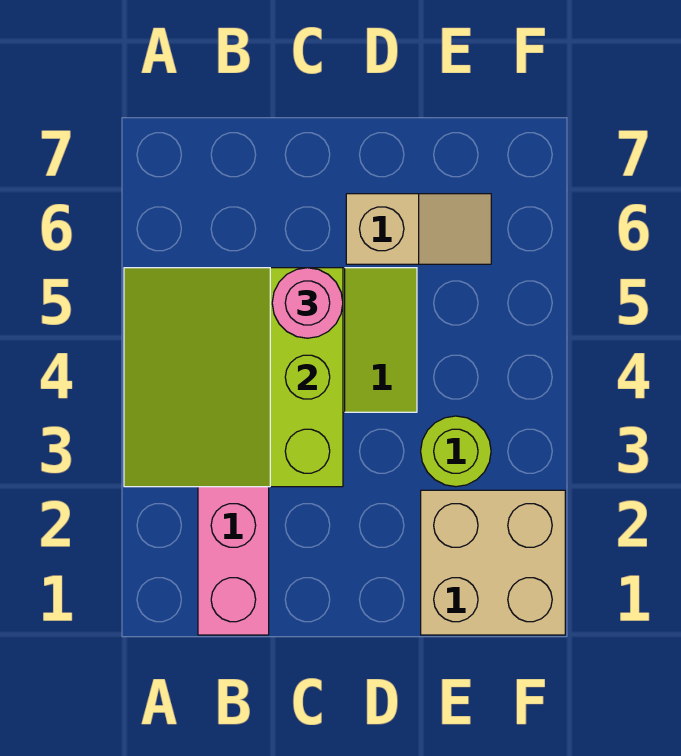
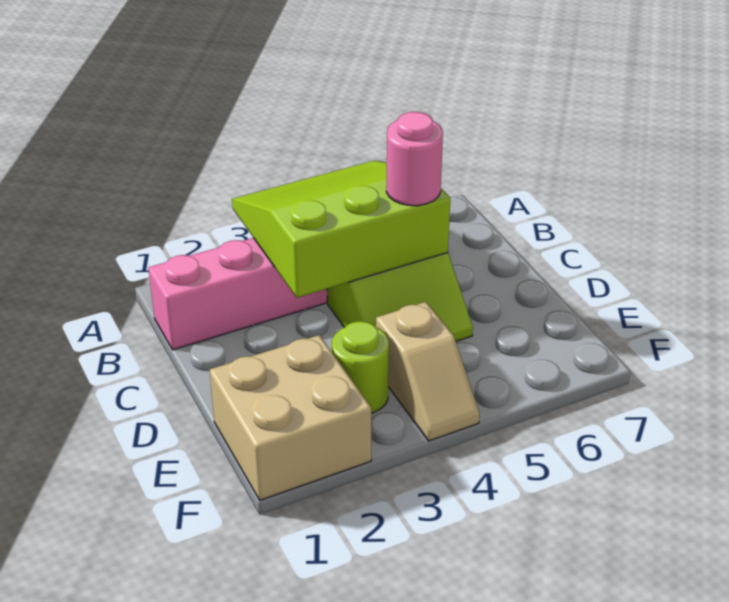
tan slope D6:E6 level 1 top D -> tan slope E4:F4 level 1 top E

